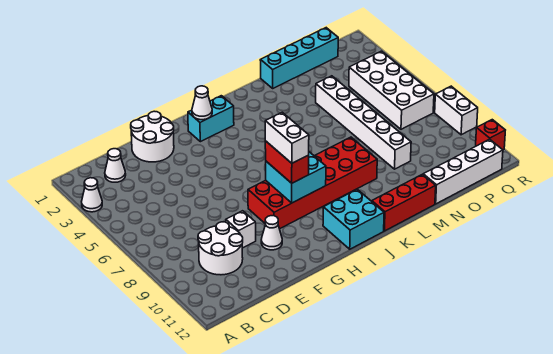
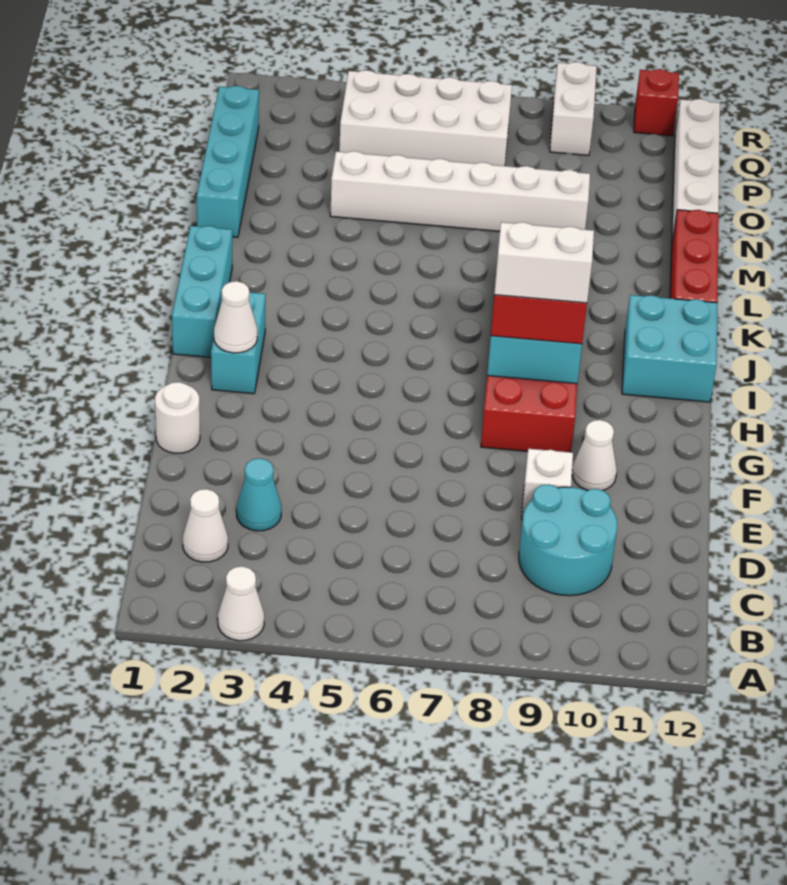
white round brick C9:D10 level 1 -> cyan round brick C9:D10 level 1
none -> cyan cone D3 level 1
white round brick E1:F2 level 1 -> white round brick F1 level 1
none -> cyan brick I1:K1 level 1
white brick R8:R9 level 1 -> white brick Q9:R9 level 1

